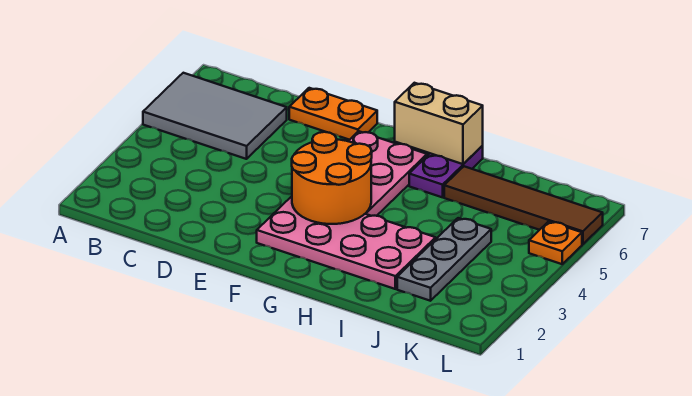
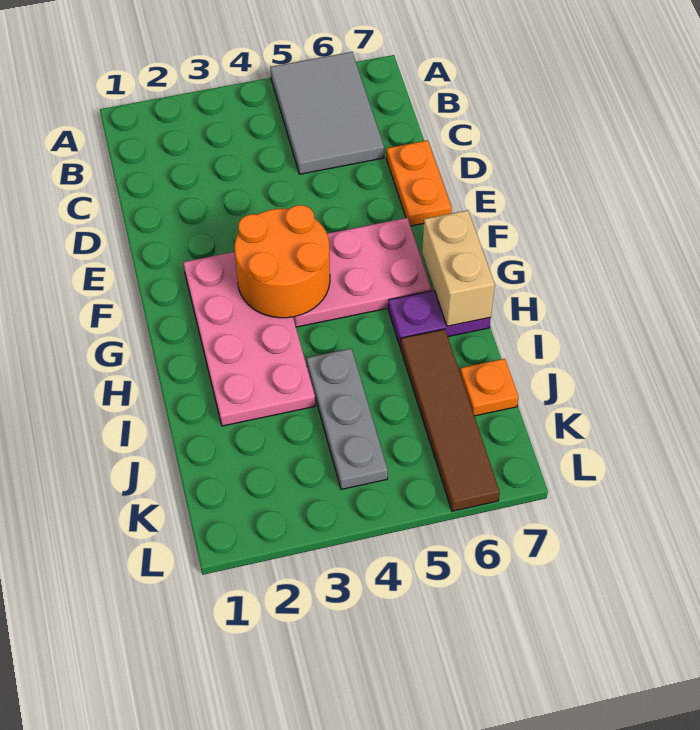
grey plate J2:J4 level 1 -> grey plate I4:K4 level 1
orange plate L5 level 1 -> orange plate J7 level 1

